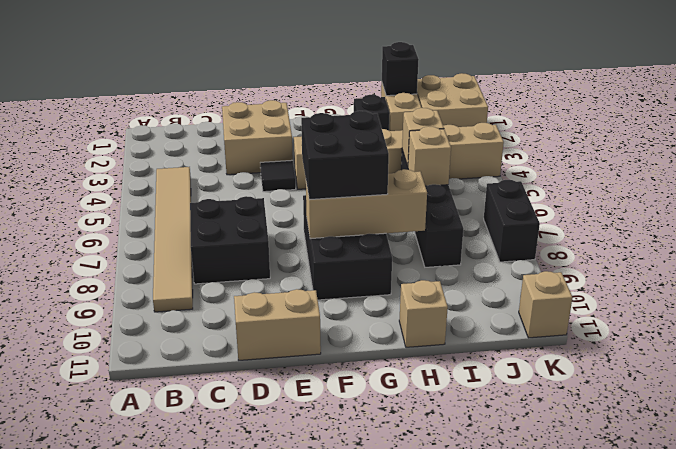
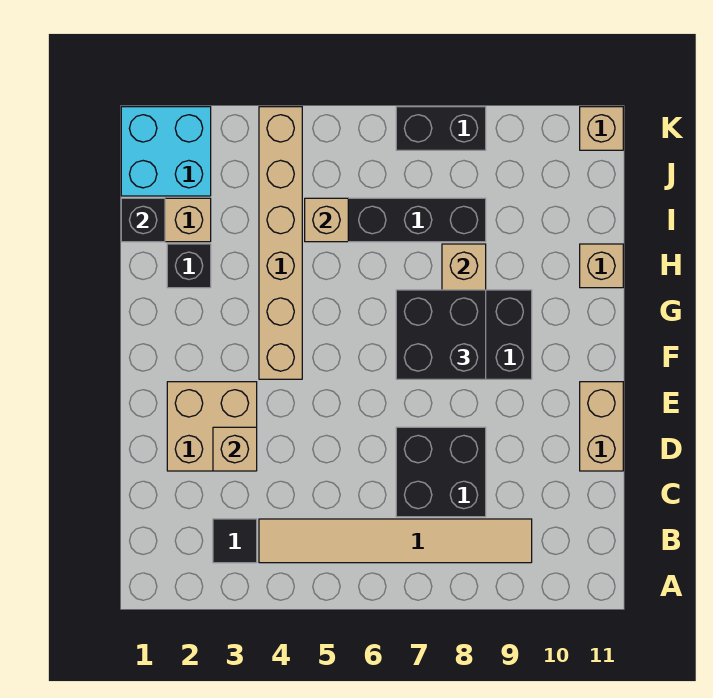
black tile E4 level 1 -> black tile B3 level 1
tan brick I6 level 2 -> tan brick D3 level 2
tan brick J1:K2 level 1 -> cyan brick J1:K2 level 1

